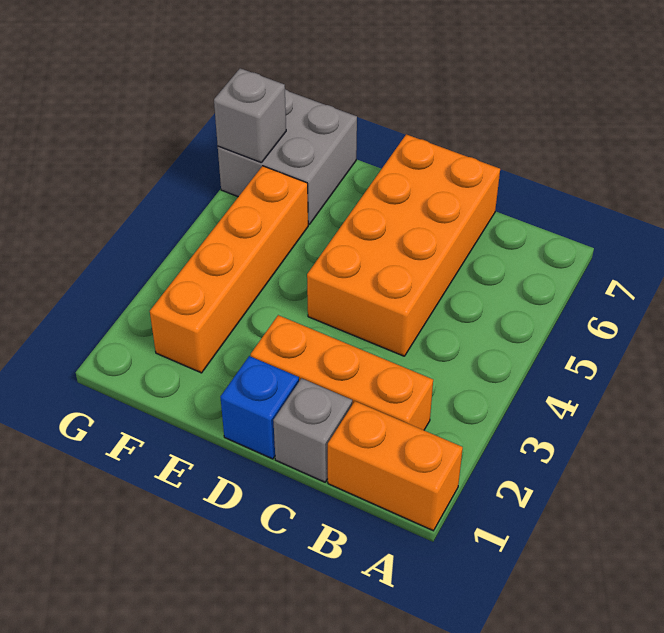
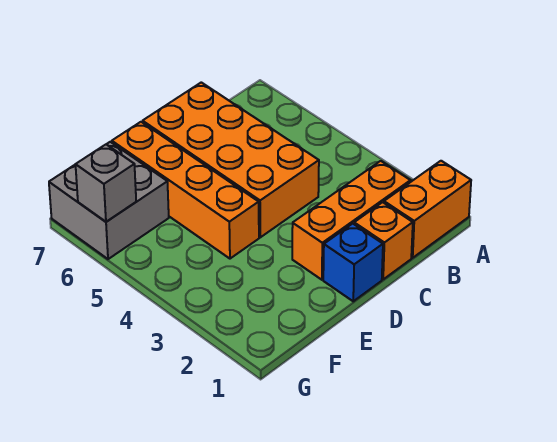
grey brick C1 level 1 -> orange brick C1 level 1
orange brick F2:F5 level 1 -> orange brick E4:E7 level 1

